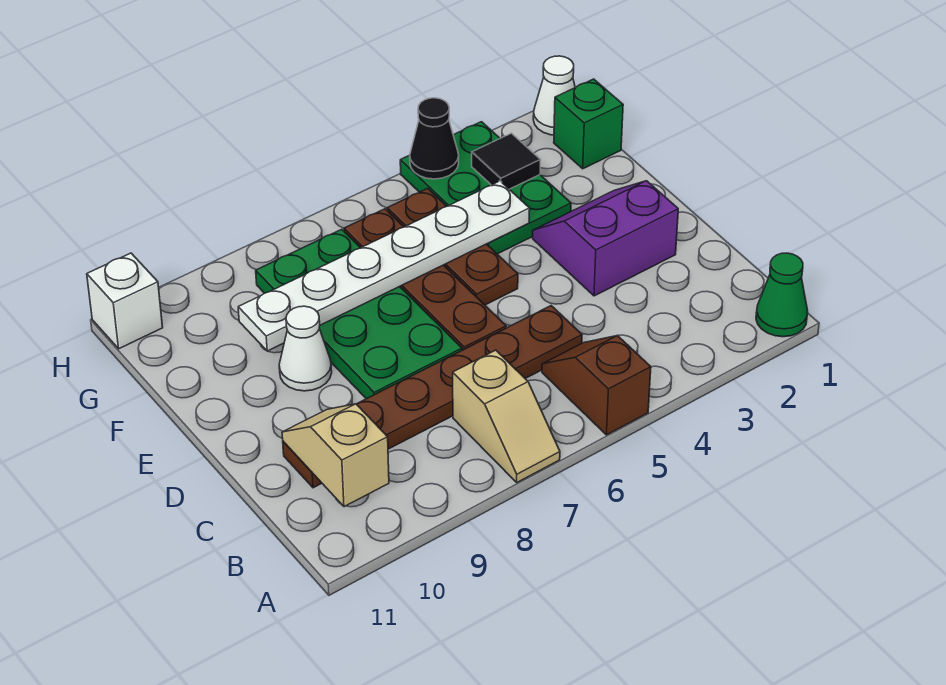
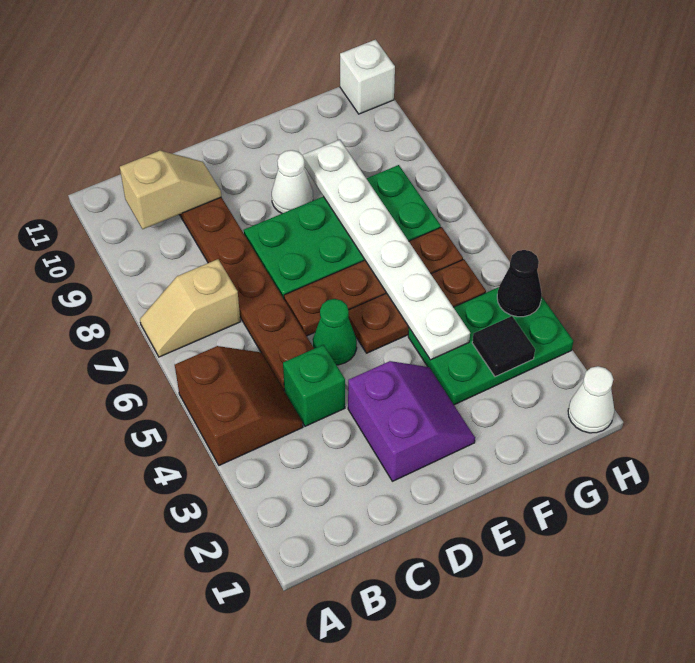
green cone A1 level 1 -> green cone D5 level 1
brown slope A5:B5 level 1 top A -> brown slope A4:B5 level 1 top A
green brick G1 level 1 -> green brick C4 level 1

